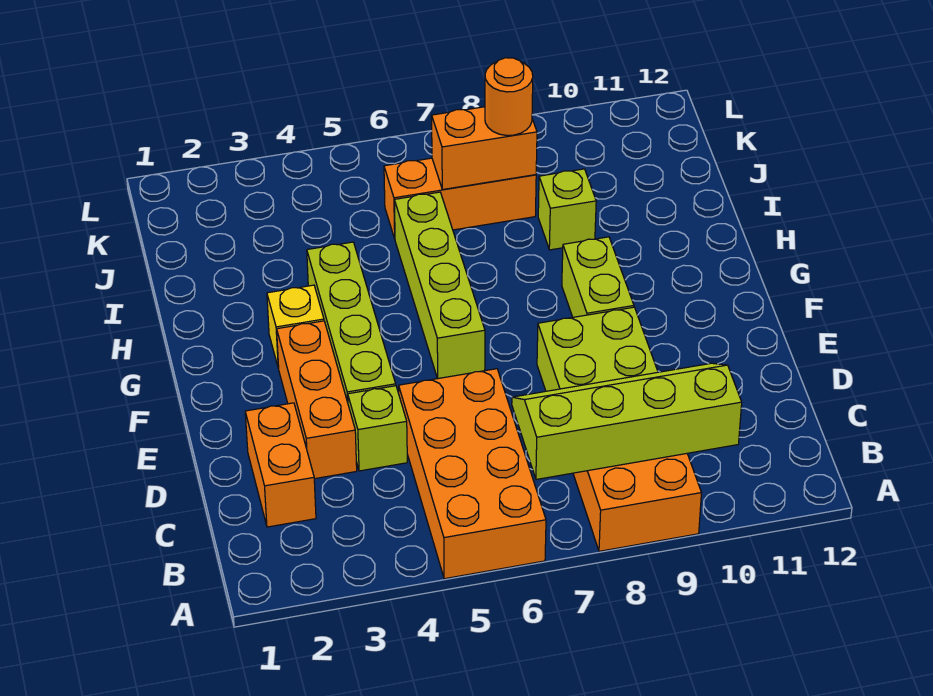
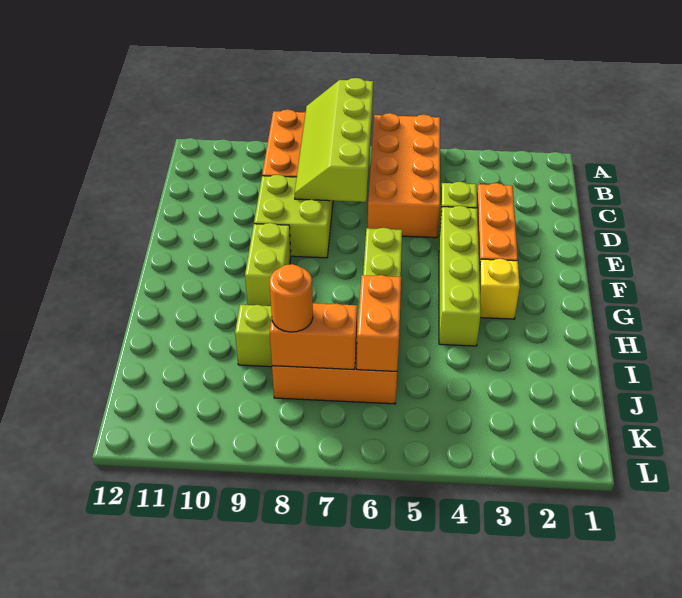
lime slope B7:C10 level 2 top B -> lime slope A7:D8 level 2 top 7
orange brick C2:D2 level 1 -> orange brick I6:J6 level 2

